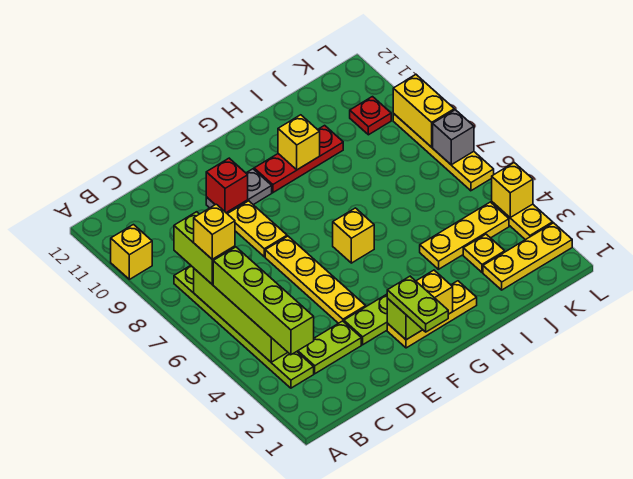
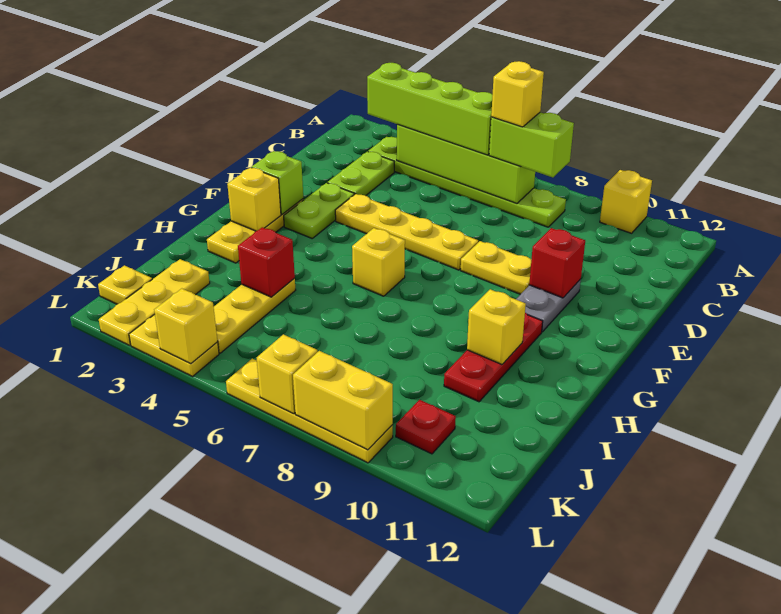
lime plate F1:F2 level 3 -> none
none -> red brick I4 level 2
yellow plate J3 level 1 -> yellow plate K1 level 1
grey brick L7 level 2 -> yellow brick L7 level 2

